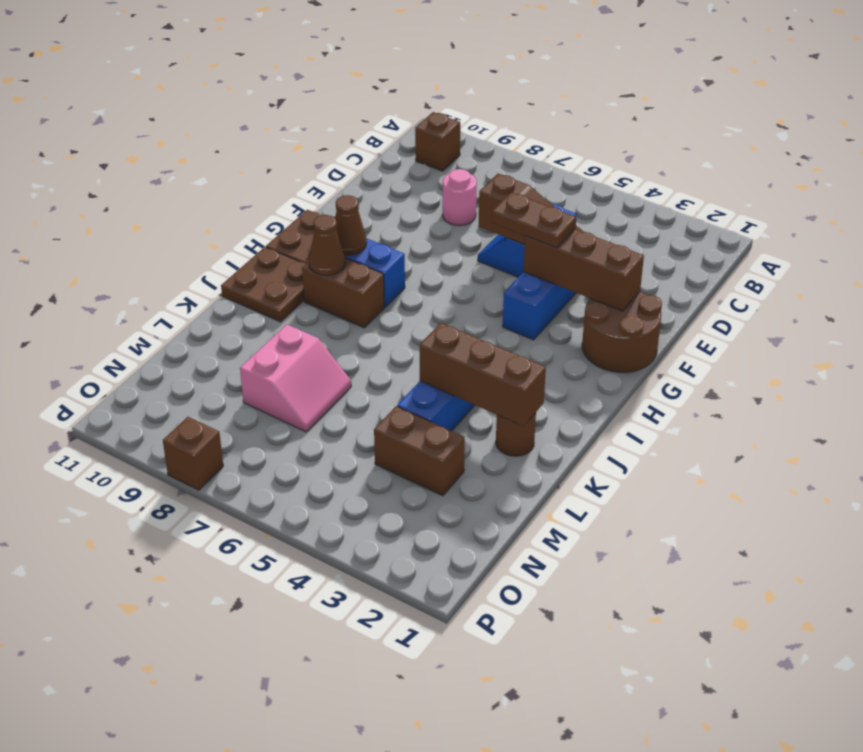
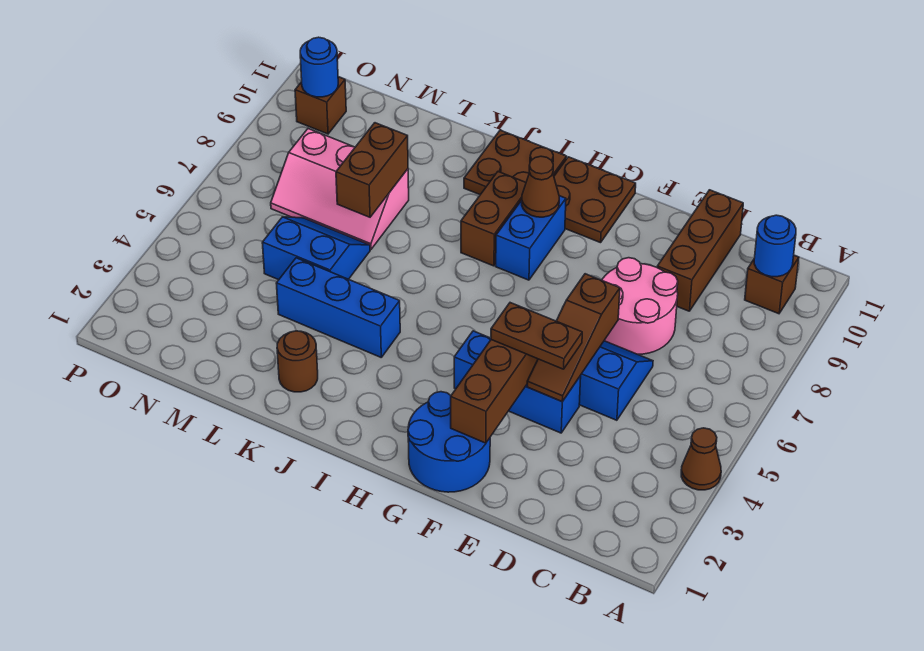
none -> blue round brick B10 level 2
pink round brick D8 level 1 -> pink round brick D7:E8 level 1
brown round brick F1:G2 level 1 -> blue round brick F1:G2 level 1
brown plate F4:F5 level 3 -> brown plate E4:F4 level 3
brown cone I9 level 2 -> brown cone A4 level 1
brown brick K2:K4 level 2 -> brown brick D9:D11 level 1
none -> blue slope L5:M6 level 1 top 5
pink slope L7:M8 level 1 top 8 -> pink slope L7:N8 level 1 top 8
brown brick M3:M4 level 1 -> brown brick L7:L8 level 2
none -> blue round brick O10 level 2
brown brick P8 level 1 -> brown brick O10 level 1

